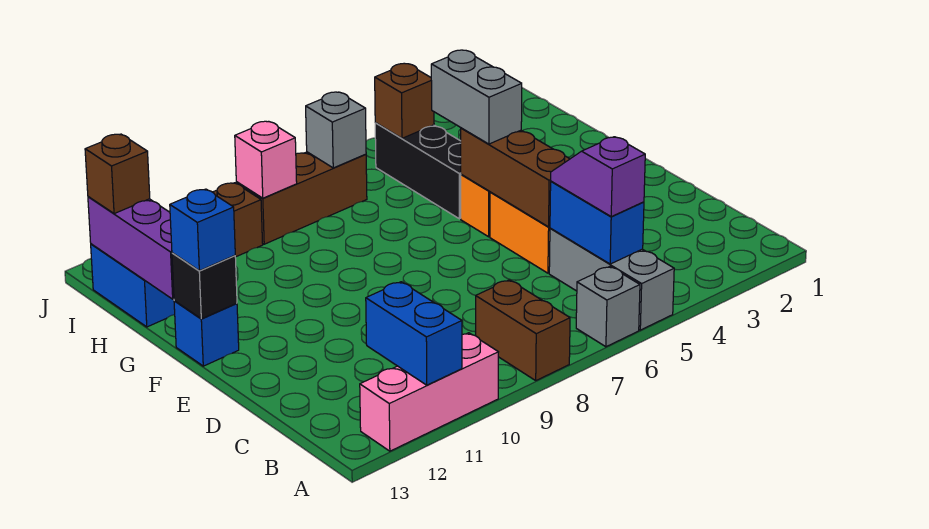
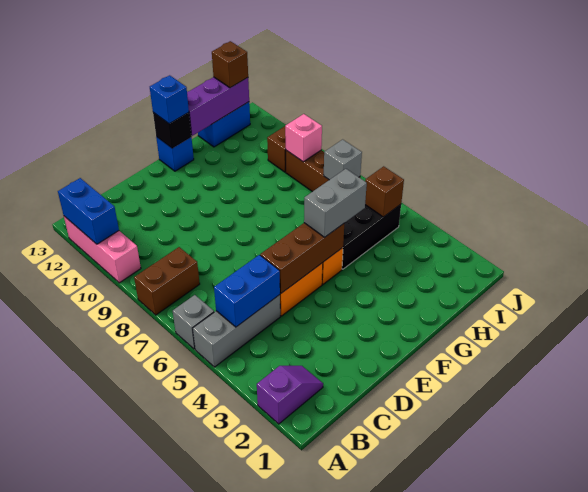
blue brick A11:B11 level 2 -> blue brick A11:A12 level 2
purple slope B5:C5 level 3 top B -> purple slope A2:B2 level 1 top A

